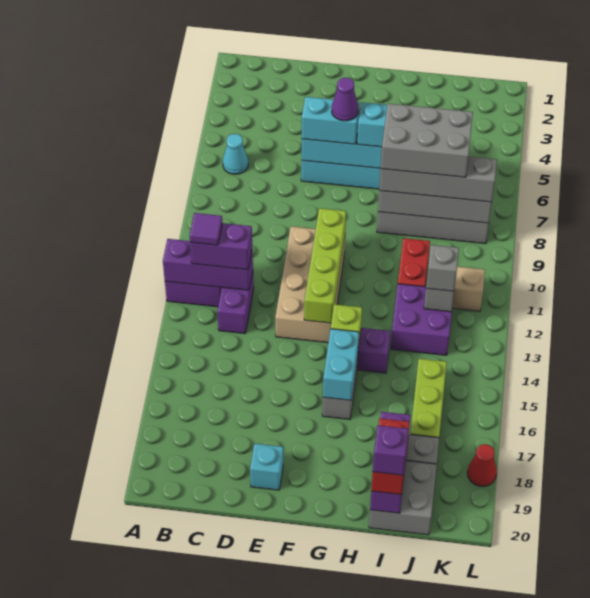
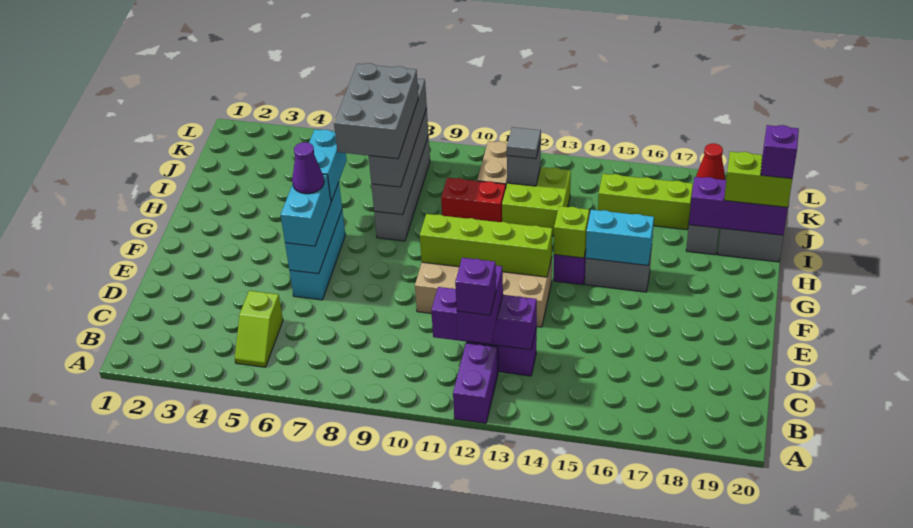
purple brick A12:C12 level 2 -> purple brick C11:C13 level 2
none -> lime slope B5:C5 level 1 top C
cyan cone B6 level 1 -> none
purple tile B12 level 4 -> purple brick B12 level 4
cyan brick E19 level 1 -> none
purple brick I12:J13 level 1 -> lime brick I12:J13 level 1
red brick I19:I20 level 3 -> lime brick I19:I20 level 3
grey brick J12 level 3 -> grey tile J12 level 3

